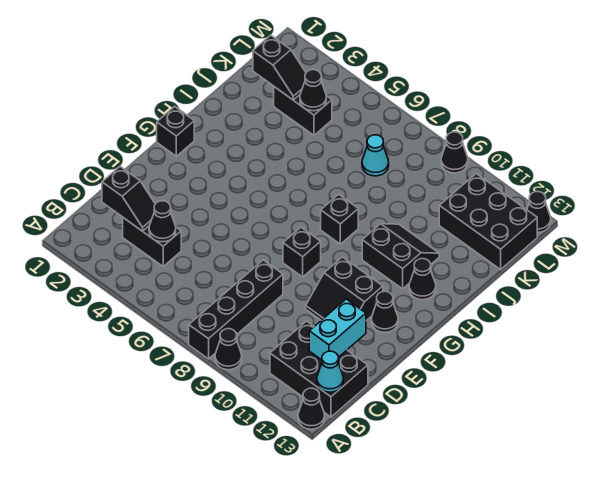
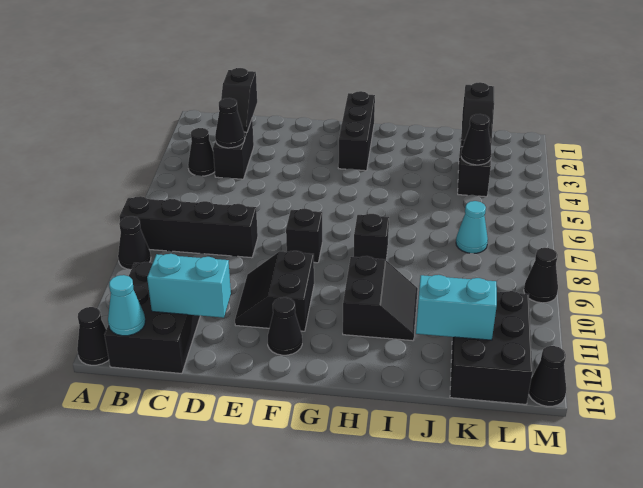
black brick G1 level 1 -> black brick G1:G3 level 1
black cone H12 level 1 -> black cone B4 level 1
none -> cyan brick J12:K12 level 2

